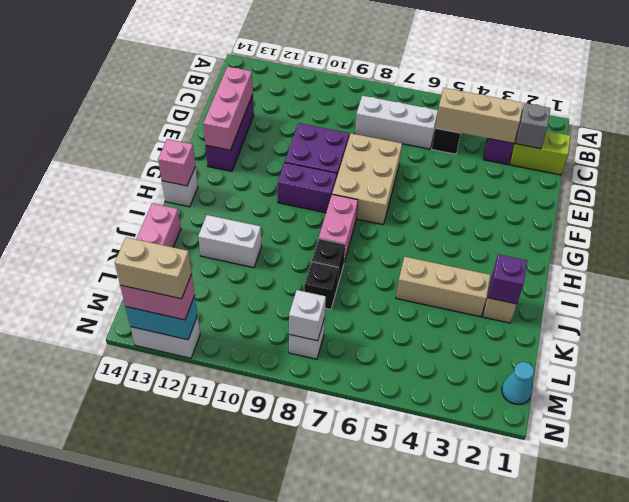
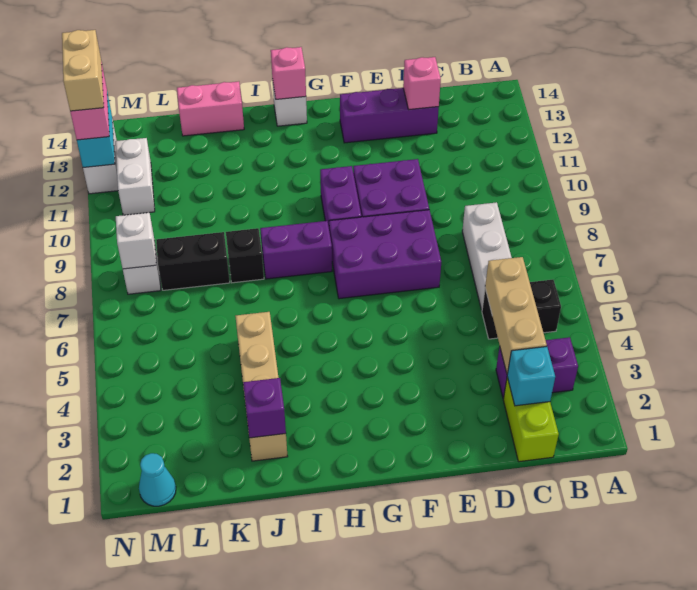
grey brick C2 level 2 -> cyan brick C2 level 2
pink brick D13:F13 level 2 -> pink brick D13 level 2
tan brick E7:G8 level 1 -> purple brick E7:G8 level 1
pink brick H8:I8 level 1 -> purple brick H8:I8 level 1
white brick J11:J12 level 1 -> white brick M11:M12 level 1
black brick K8 level 1 -> black brick K8:L8 level 1

